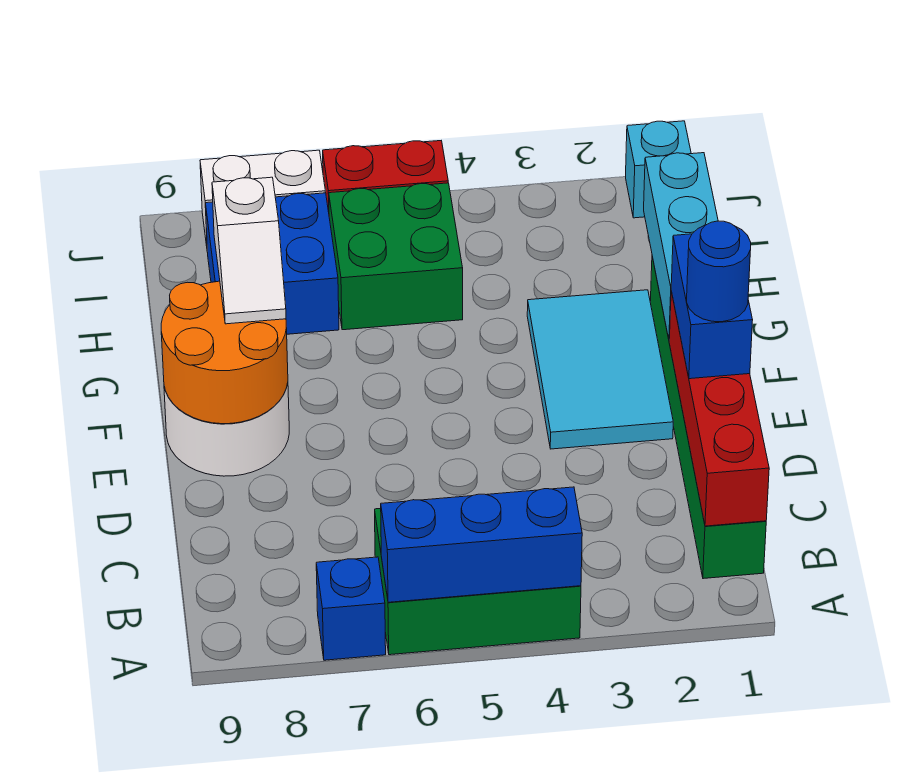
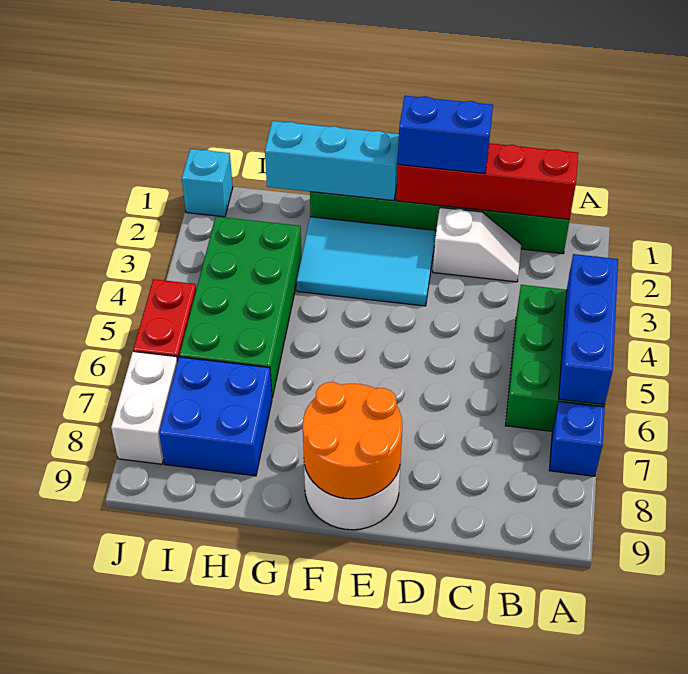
blue round brick D1 level 4 -> none
white slope F8:G8 level 3 top G -> white slope C2:D2 level 1 top D
green brick H5:I6 level 1 -> green brick H3:I6 level 1

